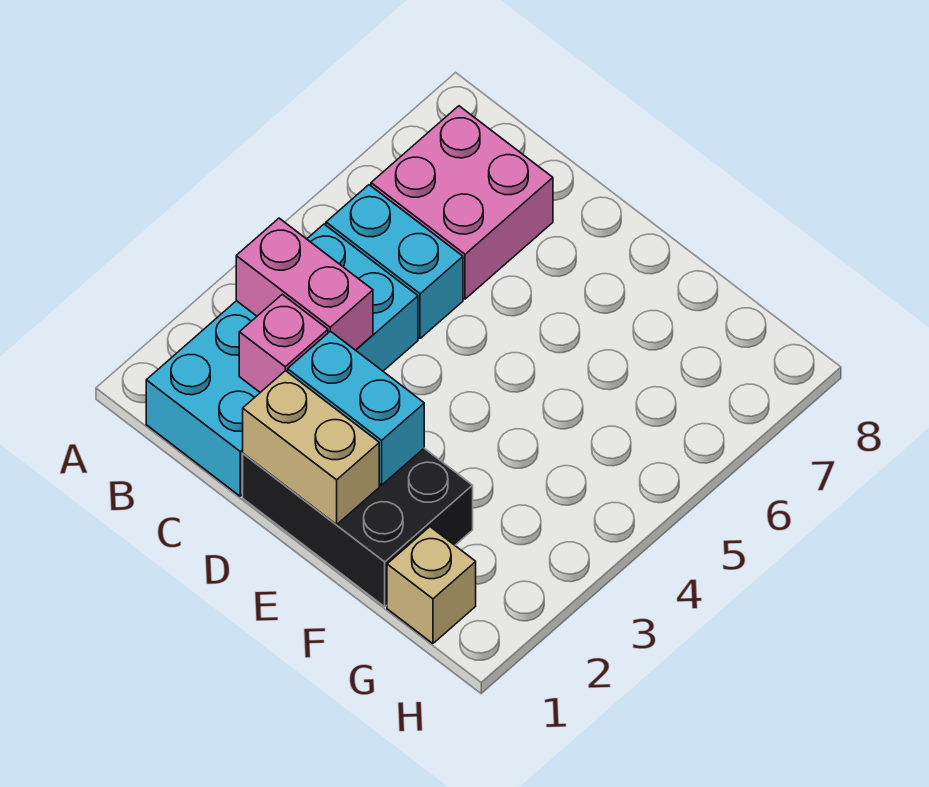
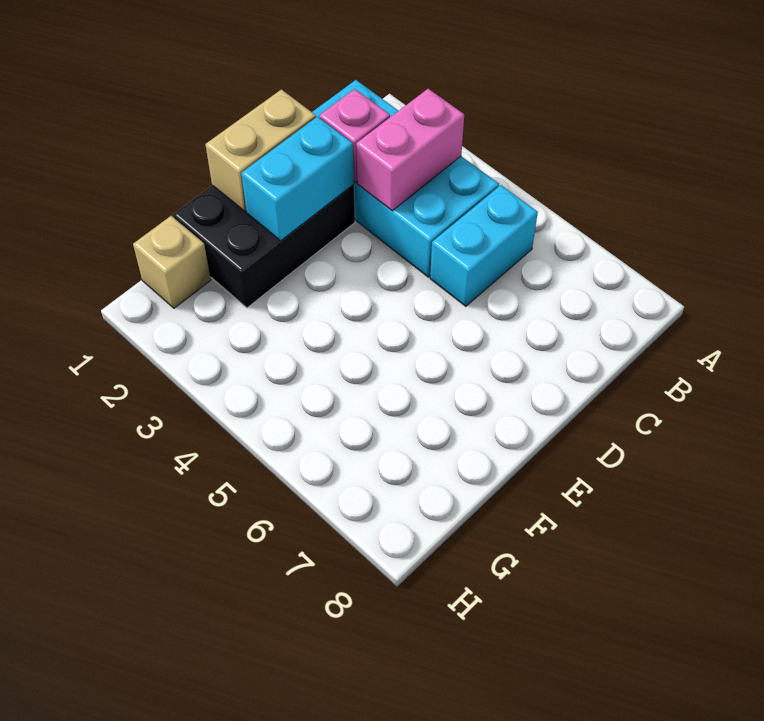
pink brick B6:C7 level 1 -> none

